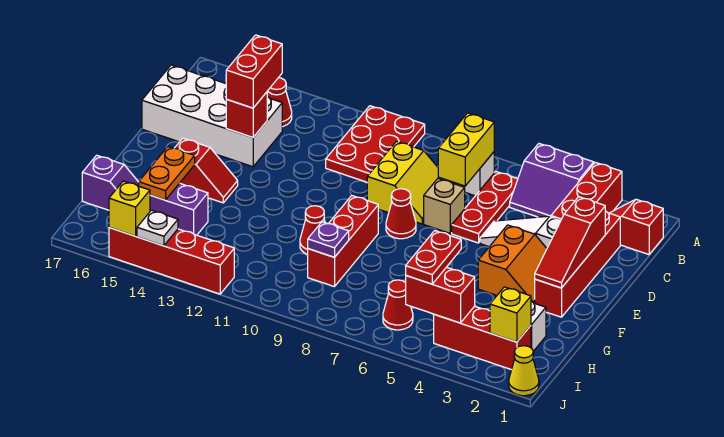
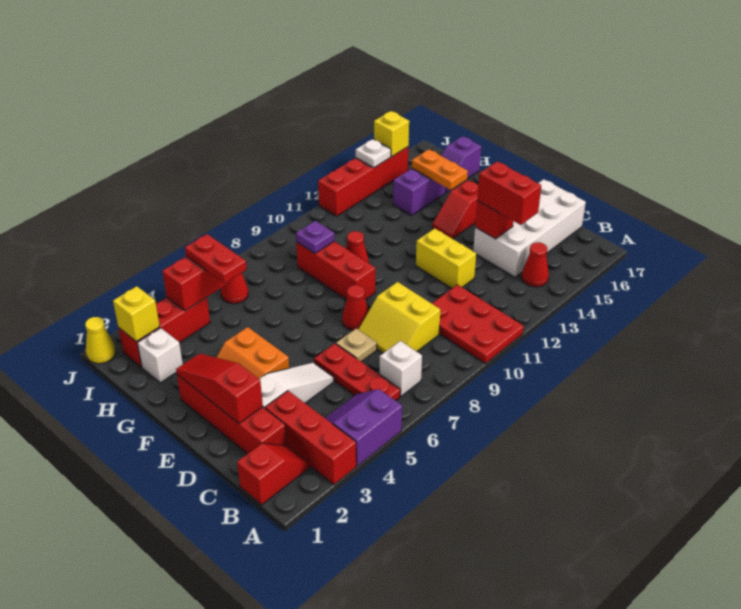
yellow brick B7:C7 level 2 -> yellow brick D12:E12 level 1
tan brick D7 level 1 -> tan plate D7 level 1

